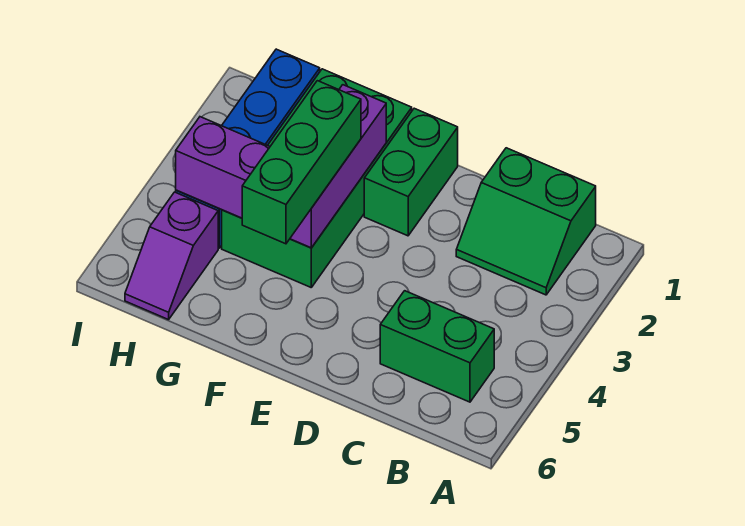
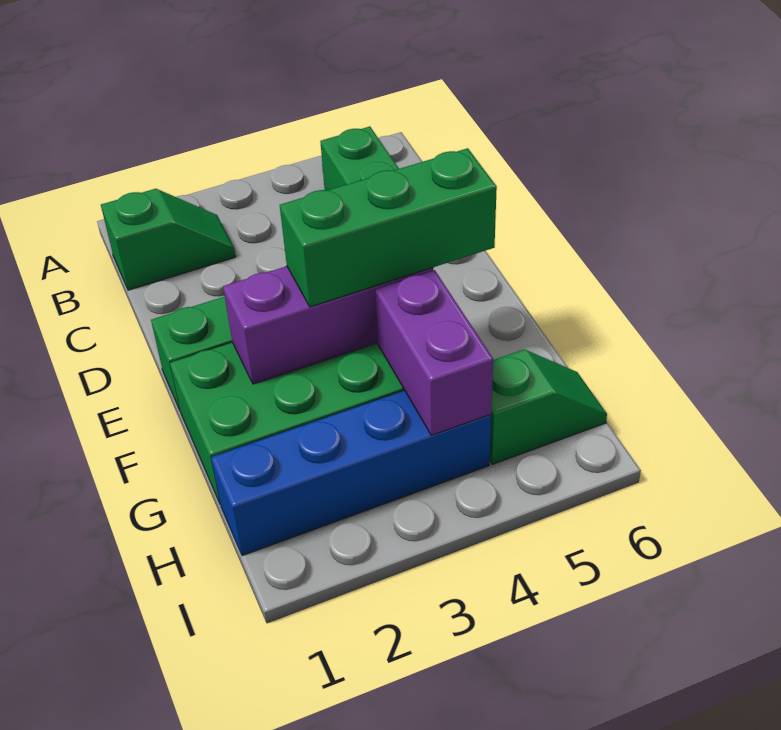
green slope B1:C2 level 1 top 1 -> green slope B1:B2 level 1 top 1
purple slope H5:H6 level 1 top 5 -> green slope H5:H6 level 1 top 5

